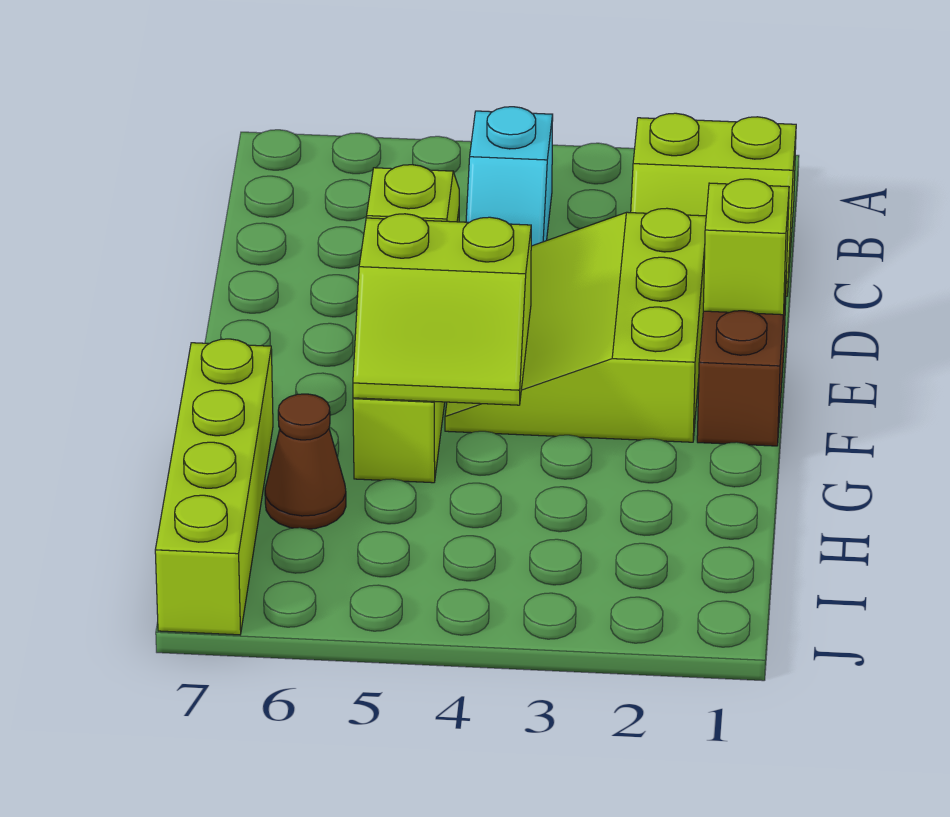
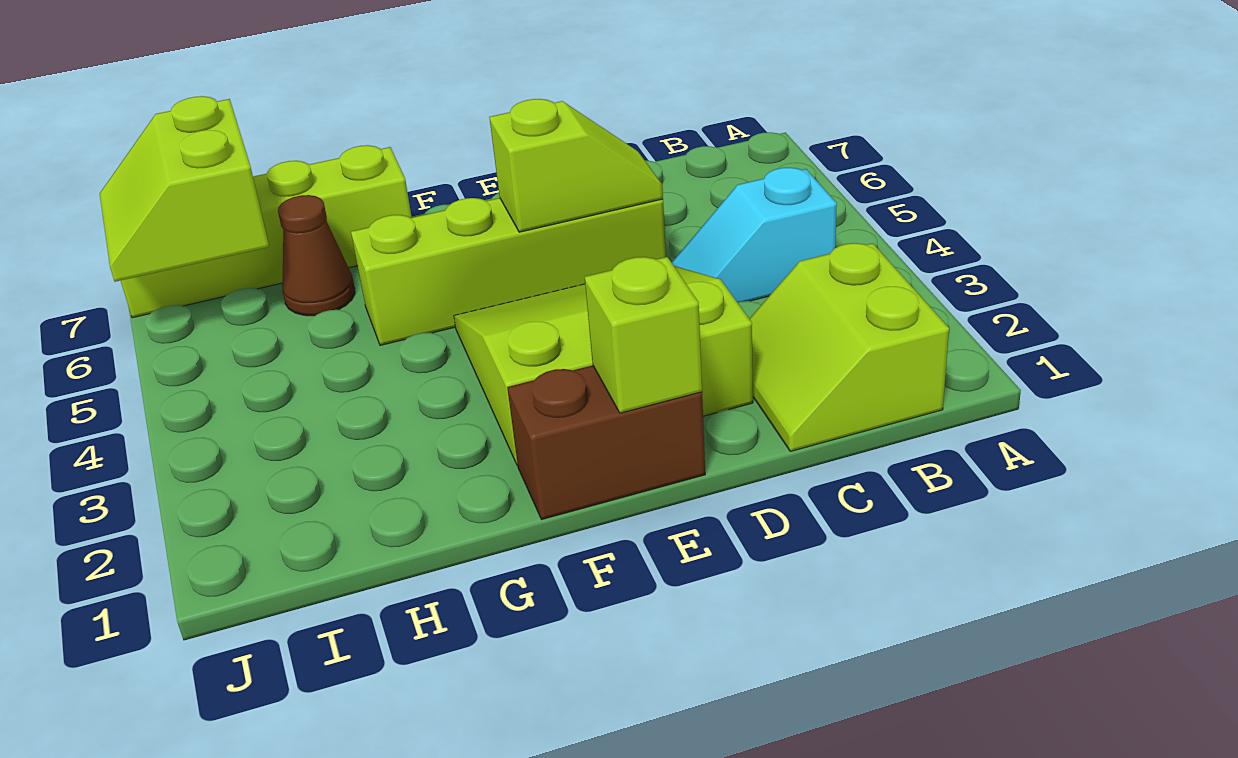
lime slope F4:G5 level 2 top F -> lime slope I6:J7 level 2 top I

